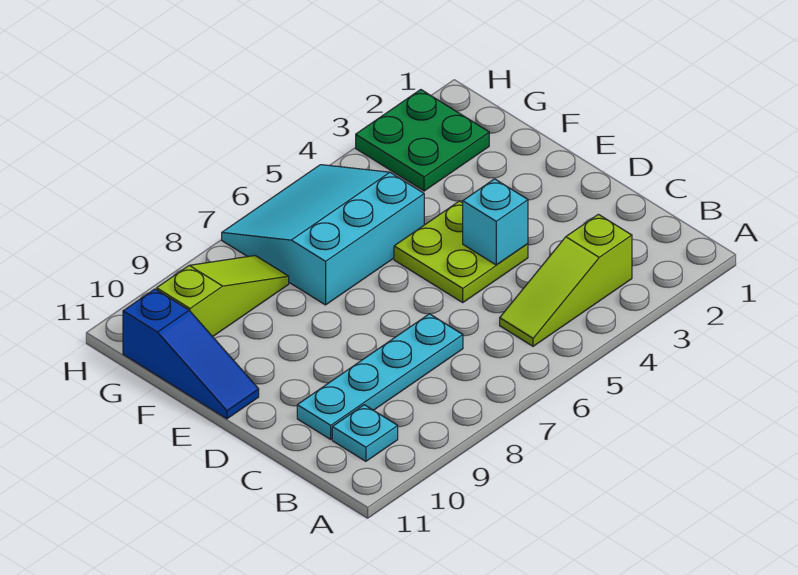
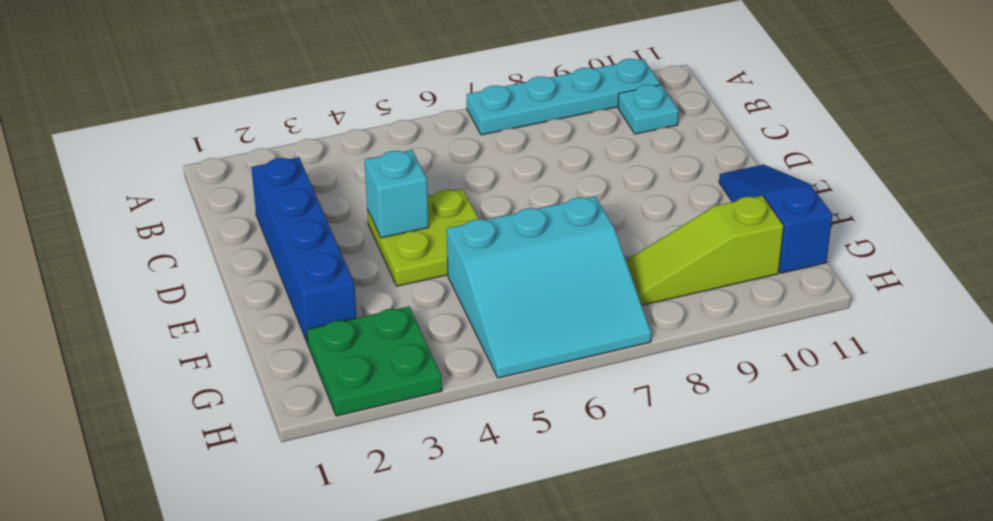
lime slope B3:B5 level 1 top 3 -> none
none -> blue brick C2:F2 level 1
cyan plate C7:C10 level 1 -> cyan plate A7:A10 level 1

